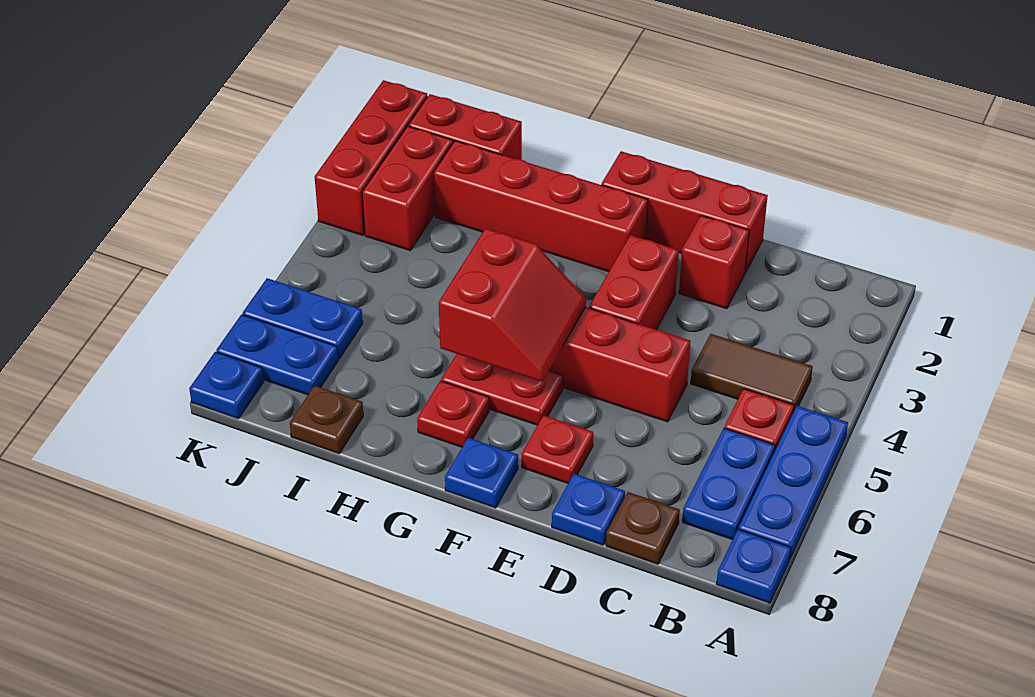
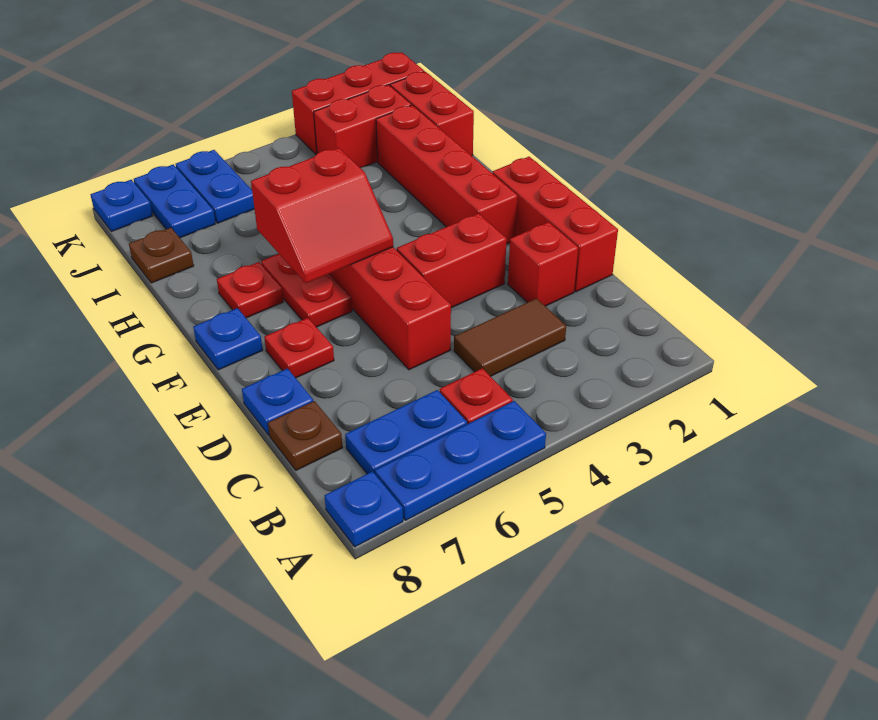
brown tile B4:C4 level 1 -> brown tile C3:C4 level 1

